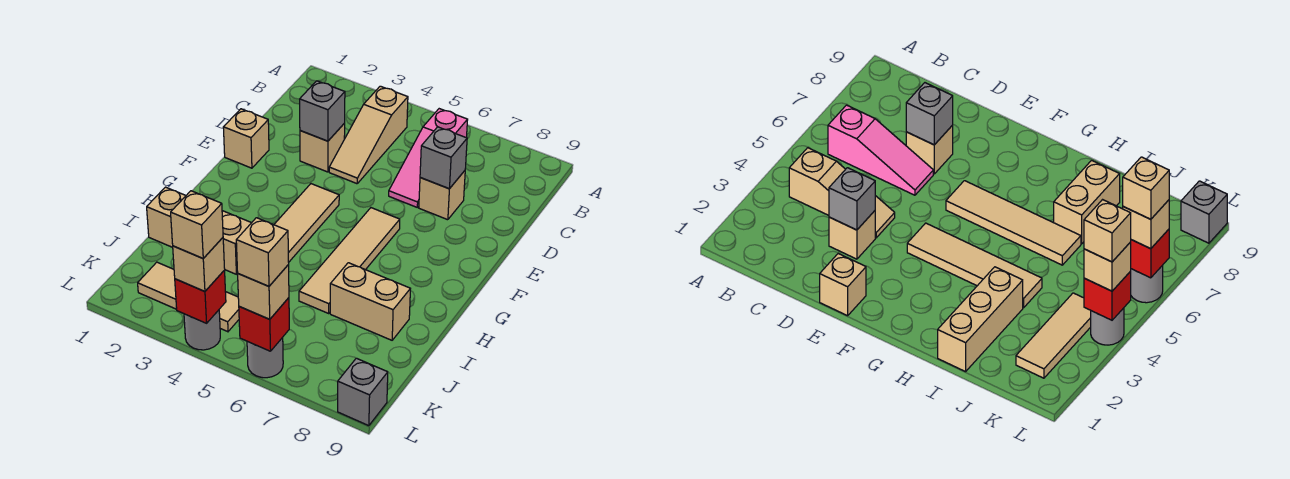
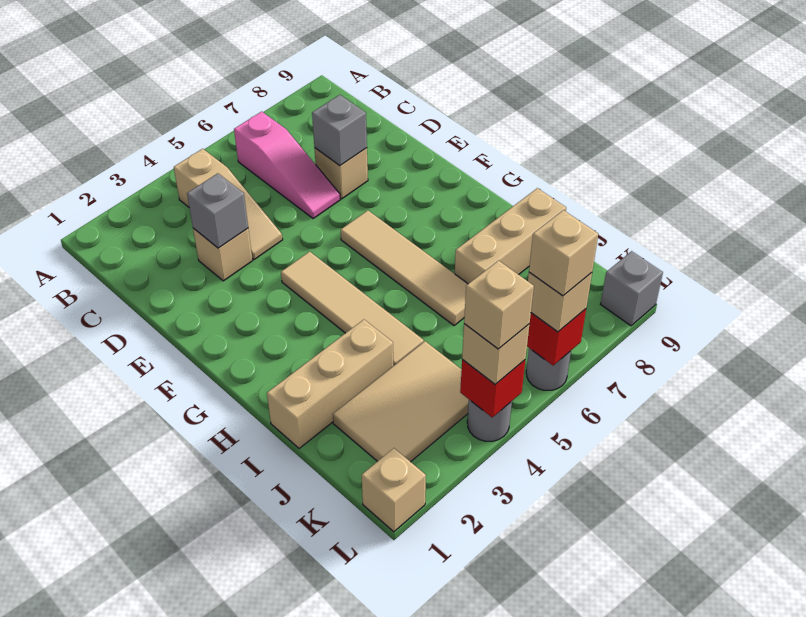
tan brick E1 level 1 -> tan brick L1 level 1
tan brick I7:I8 level 1 -> tan brick I7:I9 level 1
tan tile K2:K4 level 1 -> tan tile J2:K4 level 1

